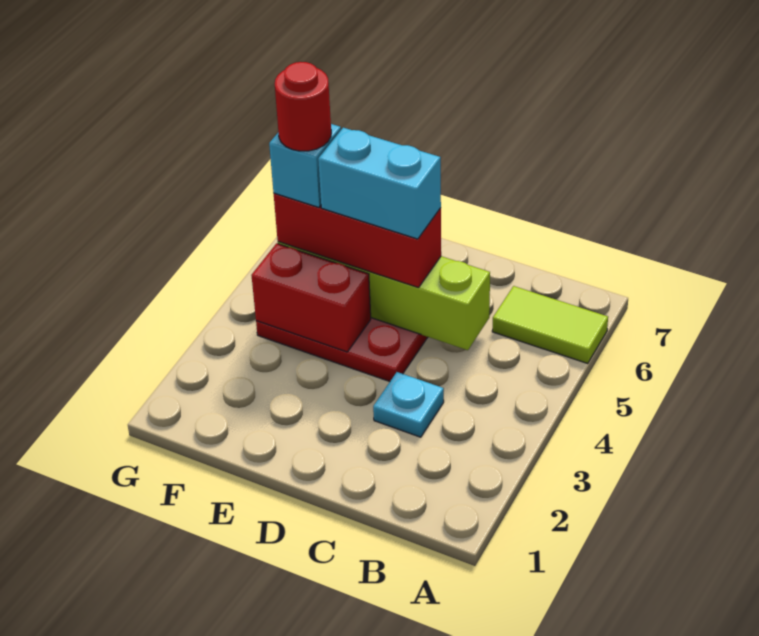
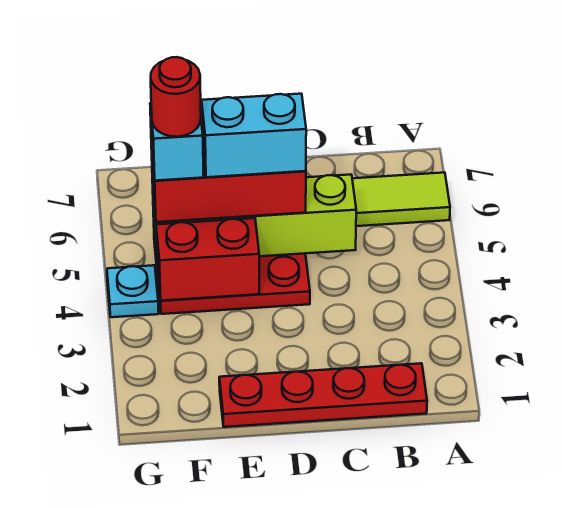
none -> red plate B1:E1 level 1
cyan plate C3 level 1 -> cyan plate G4 level 1

